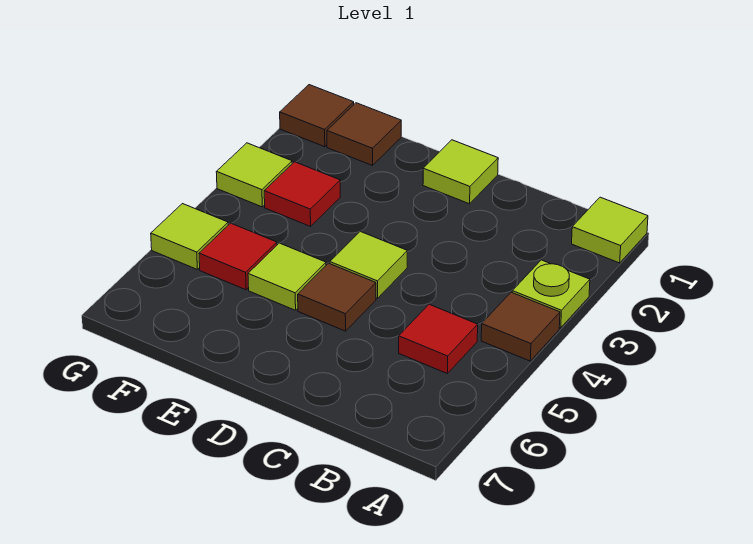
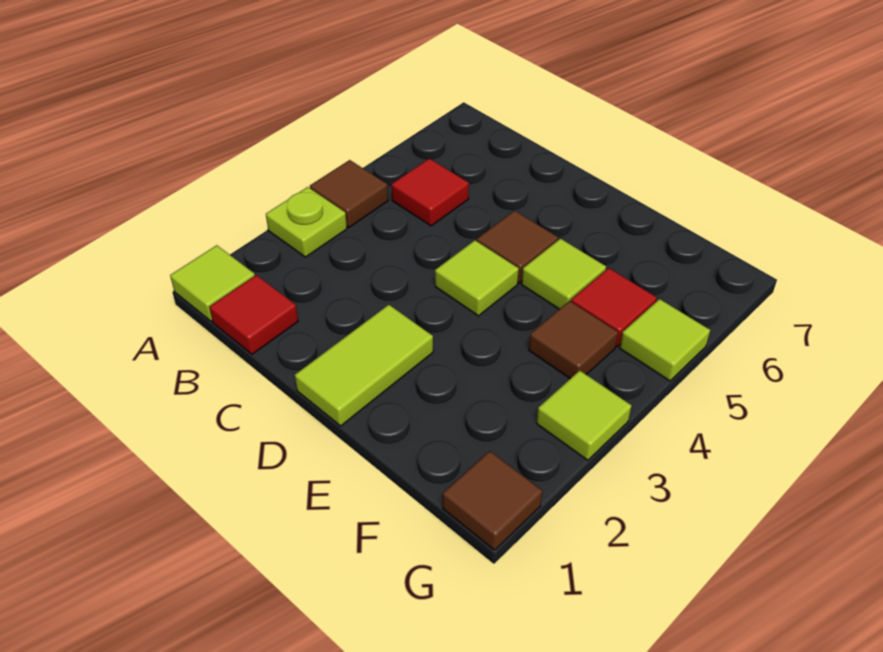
lime tile D1 level 1 -> lime tile D1:D2 level 1
brown tile F1 level 1 -> brown tile F4 level 1
red tile F3 level 1 -> red tile B1 level 1

